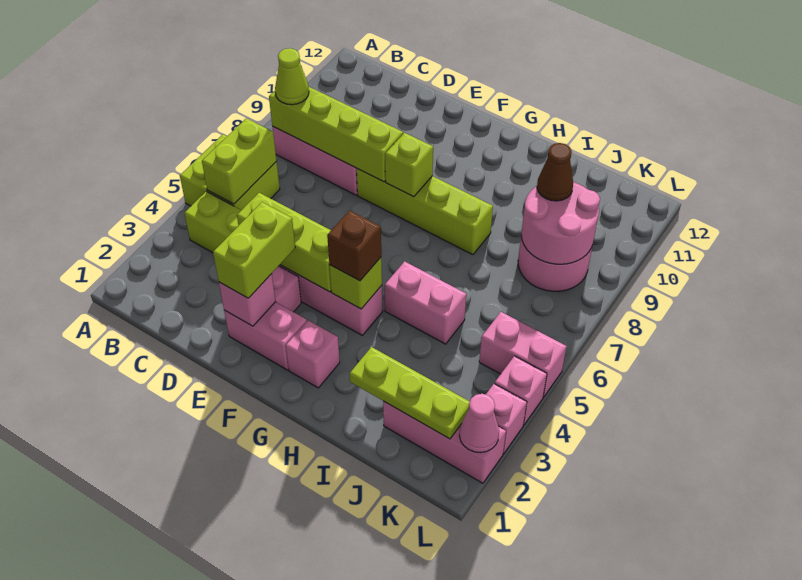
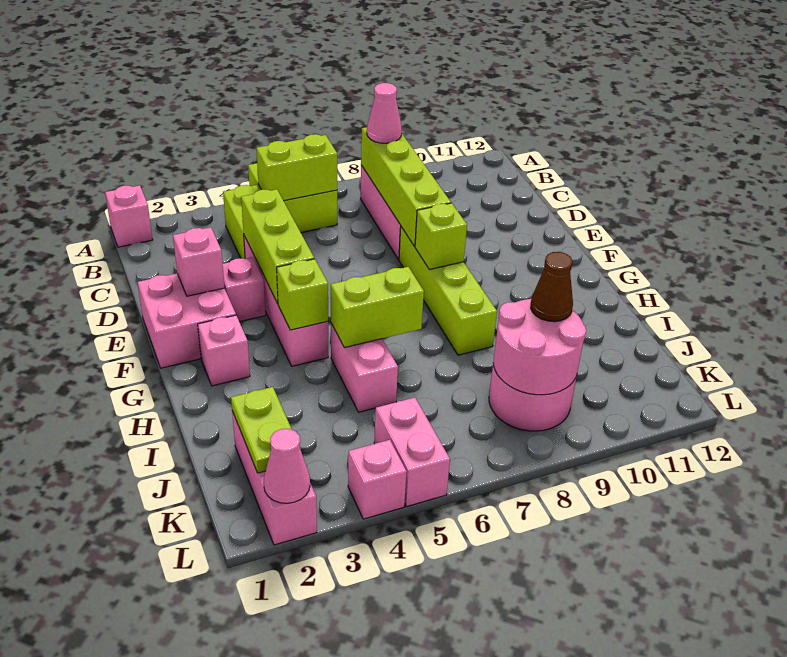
lime cone B8 level 3 -> pink cone B8 level 3
pink brick E2:F2 level 1 -> pink brick E1:F2 level 1
lime brick E2:E3 level 3 -> lime brick H5:H6 level 2
brown brick G4 level 3 -> none
lime plate I2:K2 level 2 -> lime plate J2:K2 level 2
pink brick L3 level 1 -> pink brick A1 level 1

